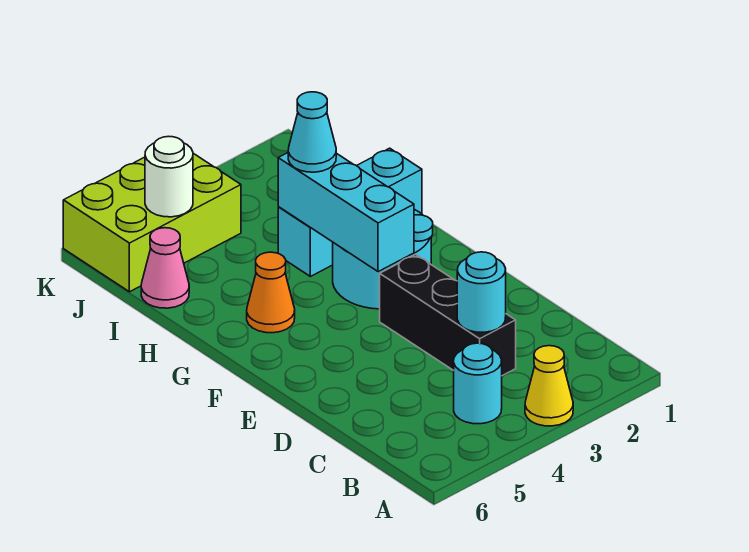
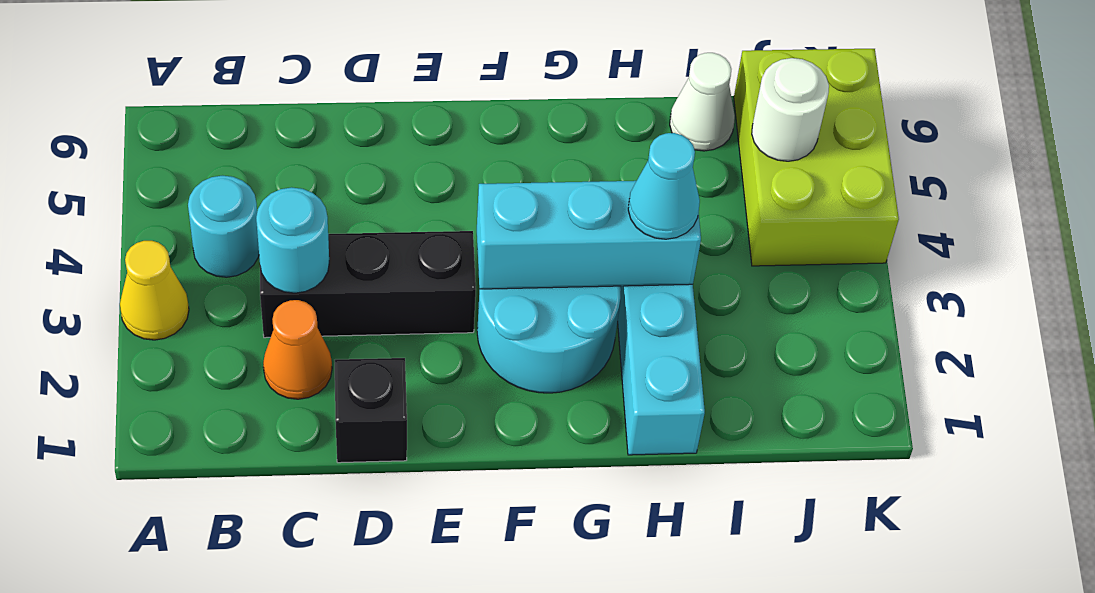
none -> black brick D1 level 1
orange cone G5 level 1 -> orange cone C2 level 1
pink cone I6 level 1 -> white cone I6 level 1

